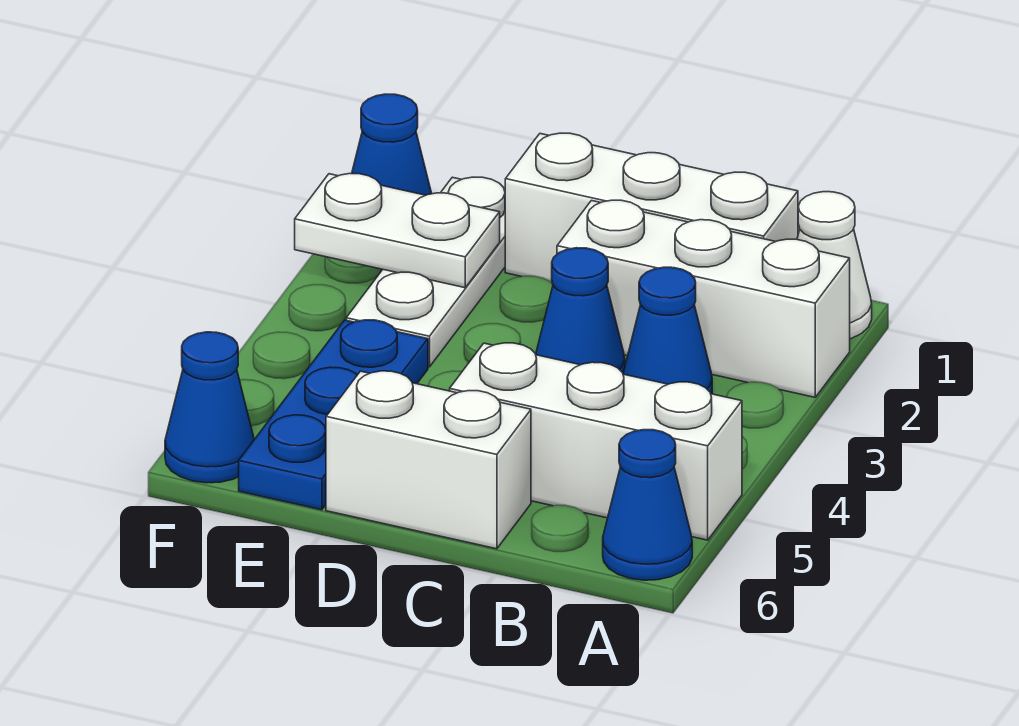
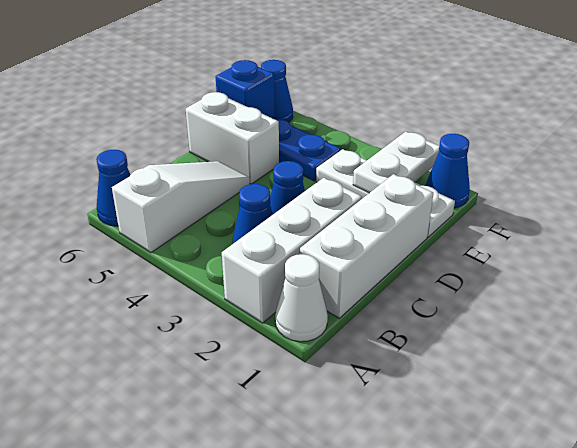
white brick A5:C5 level 1 -> white slope A5:C5 level 1 top A
white brick C6:D6 level 1 -> white brick D5:D6 level 1
none -> blue brick E6 level 2

